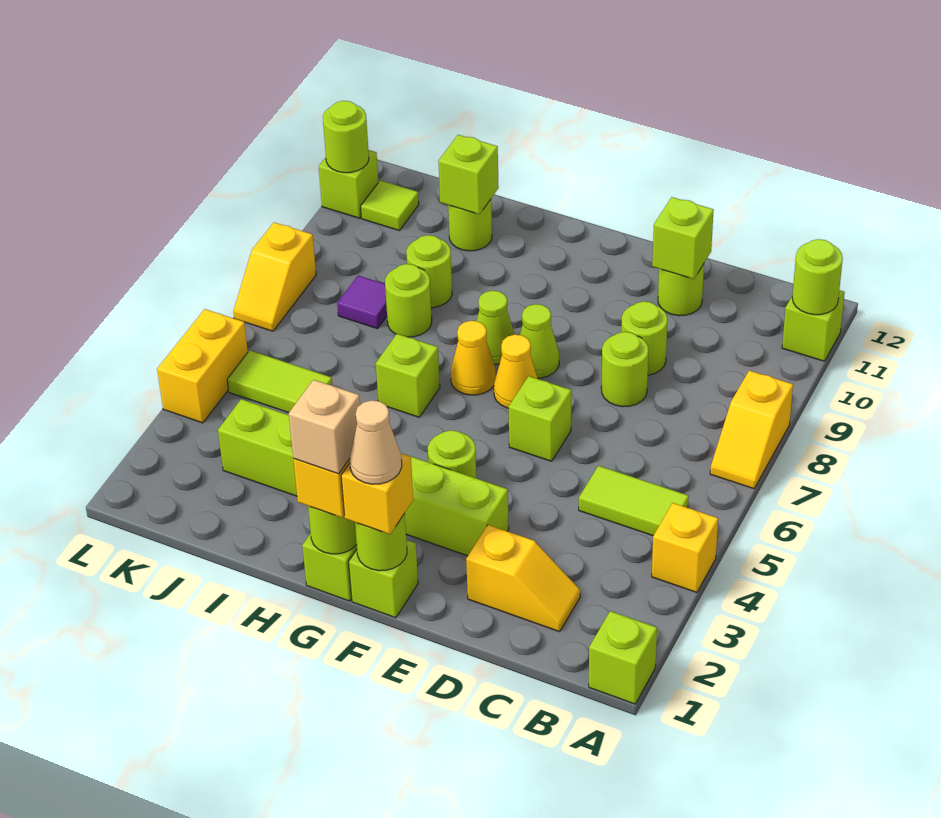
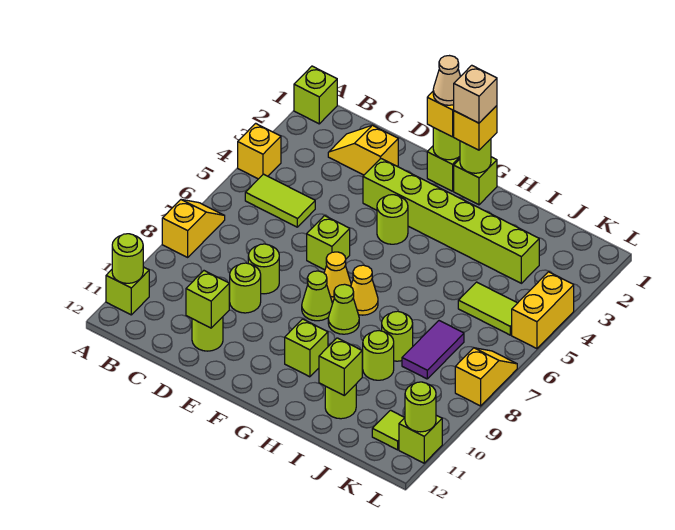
lime brick H6 level 1 -> lime brick G10 level 1
purple tile J8 level 1 -> purple tile J7:J8 level 1

